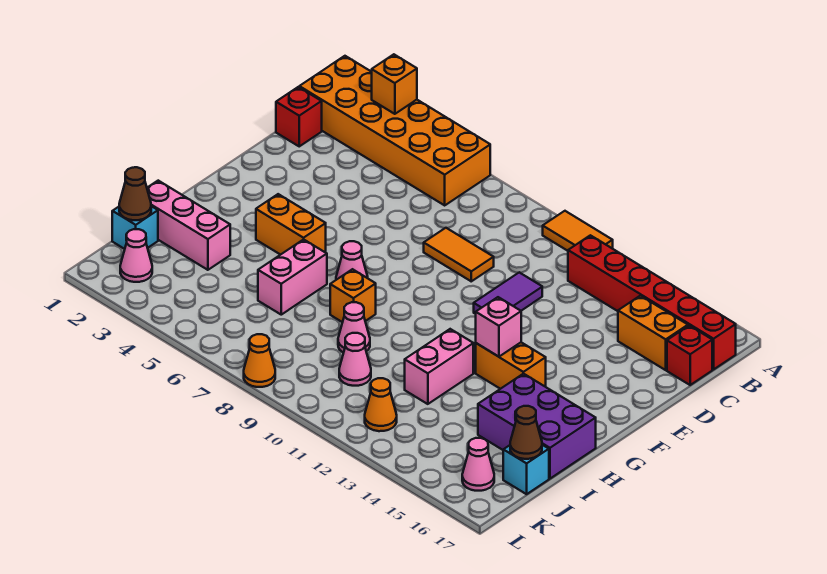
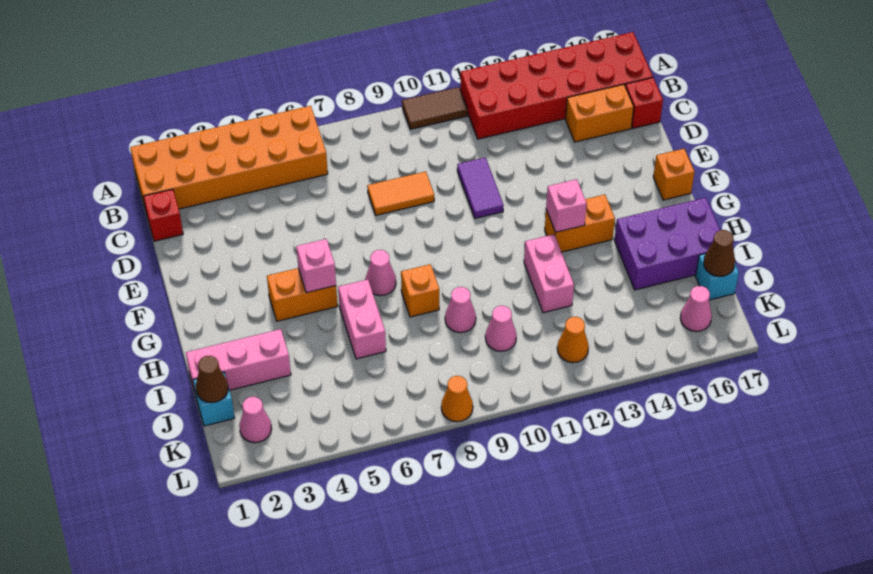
orange brick A3 level 2 -> orange brick F17 level 1
orange tile A10:A11 level 1 -> brown tile A10:A11 level 1
red brick B12:B17 level 1 -> red brick A12:B17 level 1
none -> pink brick G5 level 2

